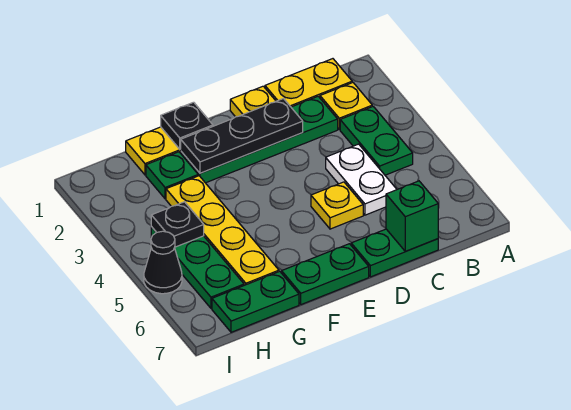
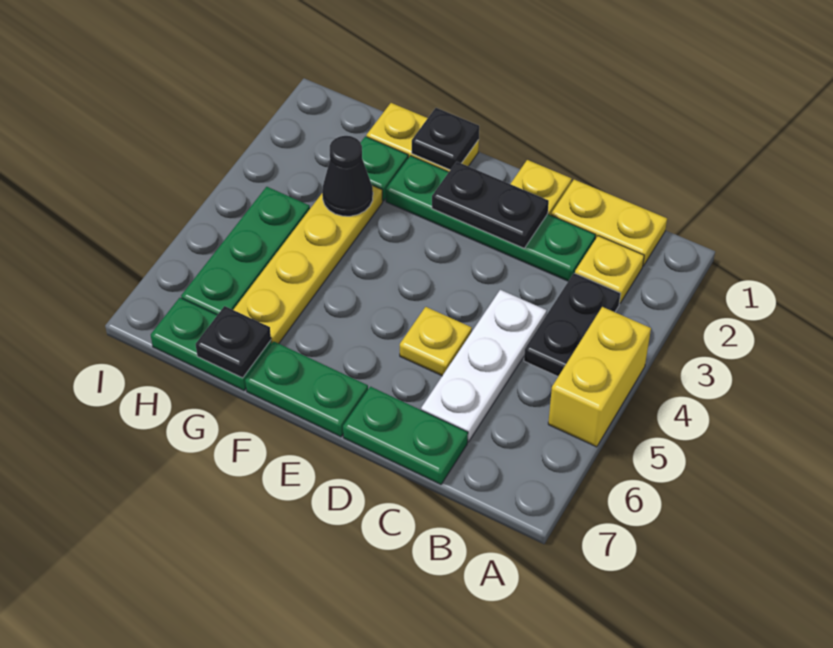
none -> yellow brick A4:A5 level 1
green plate B3:B4 level 1 -> black plate B3:B4 level 1
white plate C4:C5 level 1 -> white plate C4:C6 level 1
green brick C7 level 2 -> none
black plate D2:F2 level 2 -> black plate D2:E2 level 2
black plate H4 level 2 -> black plate G7 level 2
black cone I5 level 1 -> black cone G3 level 2

